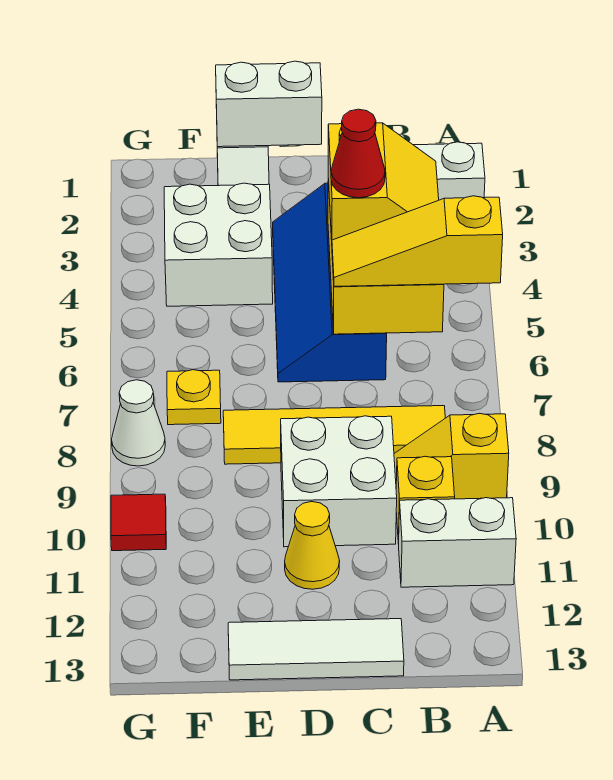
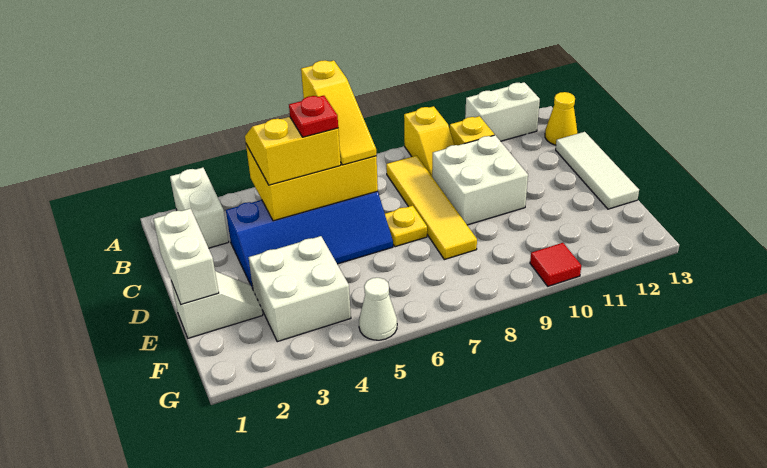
white brick A11:B11 level 1 -> white brick A11:A12 level 1
red cone C5 level 4 -> red plate C5 level 4
yellow cone D11 level 1 -> yellow cone B13 level 1
yellow plate F7 level 1 -> yellow plate D7 level 1
white cone G8 level 1 -> white cone G5 level 1

